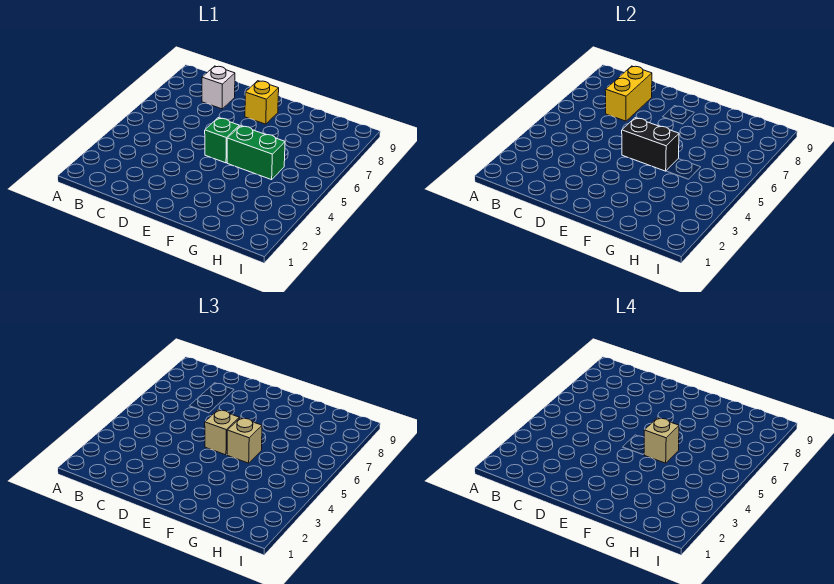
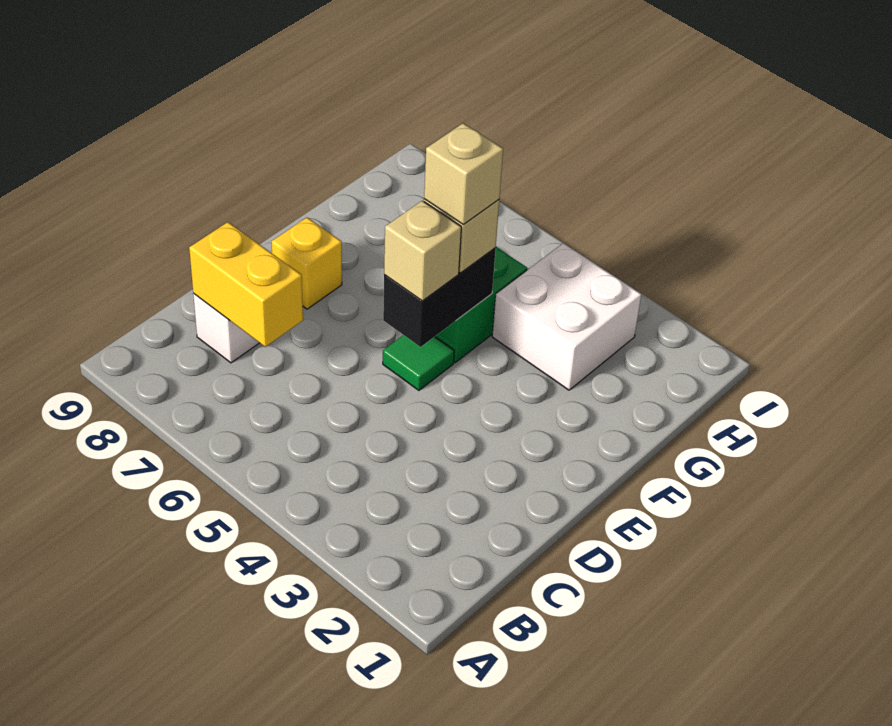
green brick E5 level 1 -> green tile E5 level 1
none -> white brick G3:H4 level 1

